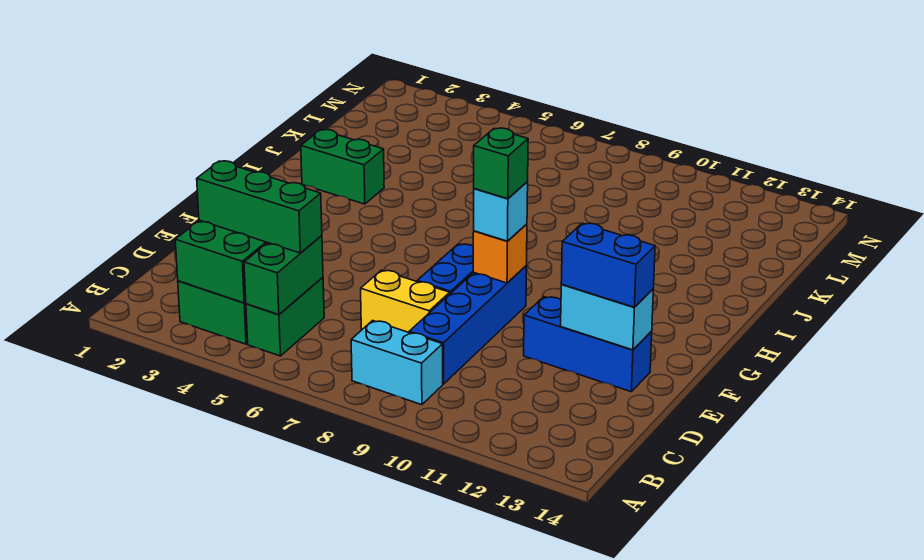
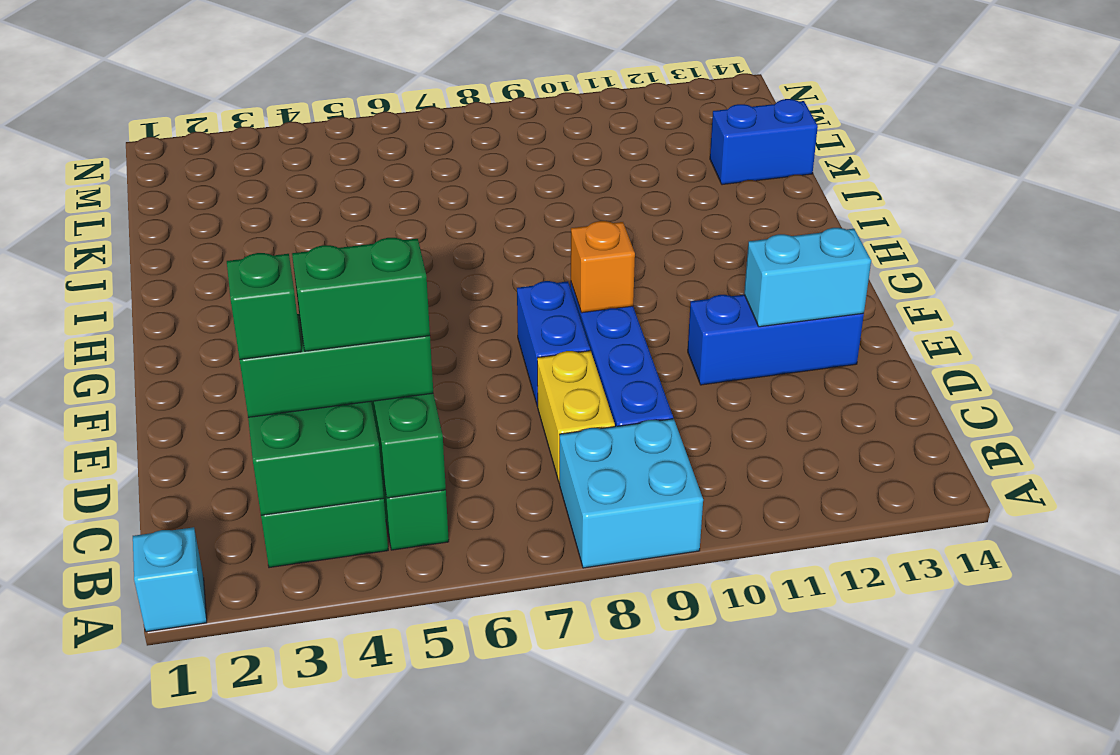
cyan brick B8:B9 level 1 -> cyan brick A8:B9 level 1
yellow brick D7:D8 level 1 -> yellow brick C8:D8 level 1
blue brick E12:E13 level 3 -> blue brick K13:K14 level 1
cyan brick F9 level 3 -> cyan brick A1 level 1
green brick F9 level 4 -> green brick C3 level 4
green brick I2:I3 level 1 -> green brick C4:C5 level 4

